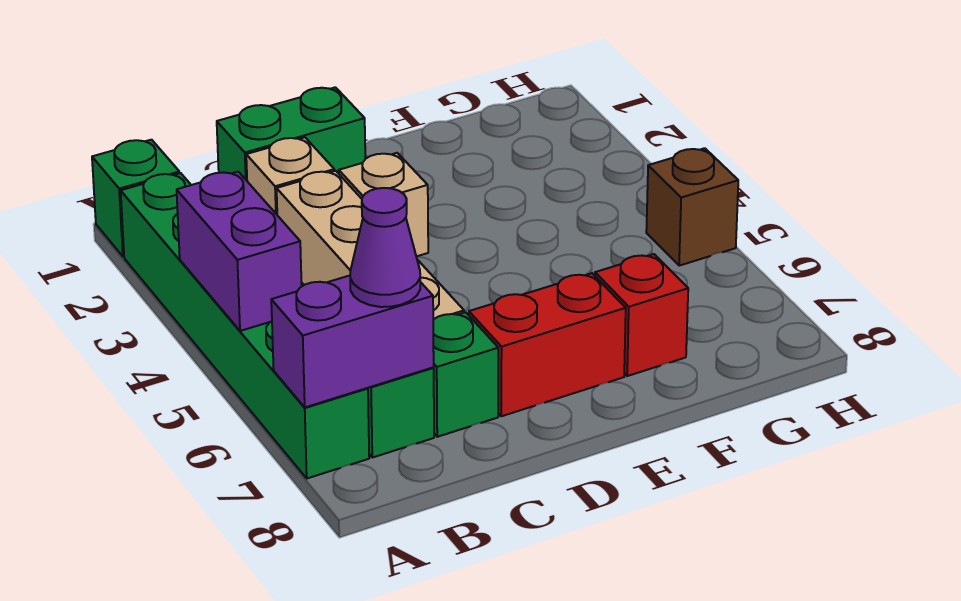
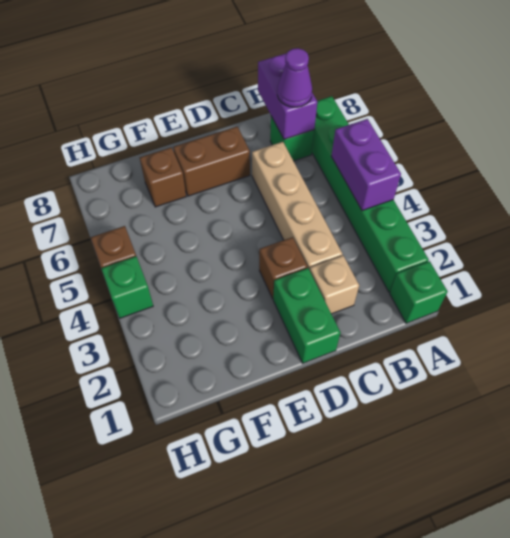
purple brick A7:B7 level 2 -> purple brick B7:B8 level 2
green brick C1:D1 level 1 -> green brick D1:D2 level 1
green brick C7 level 1 -> green brick H4 level 1
tan brick D3 level 1 -> brown brick D3 level 1
red brick D7:E7 level 1 -> brown brick D7:E7 level 1
red brick F7 level 1 -> brown brick F7 level 1

